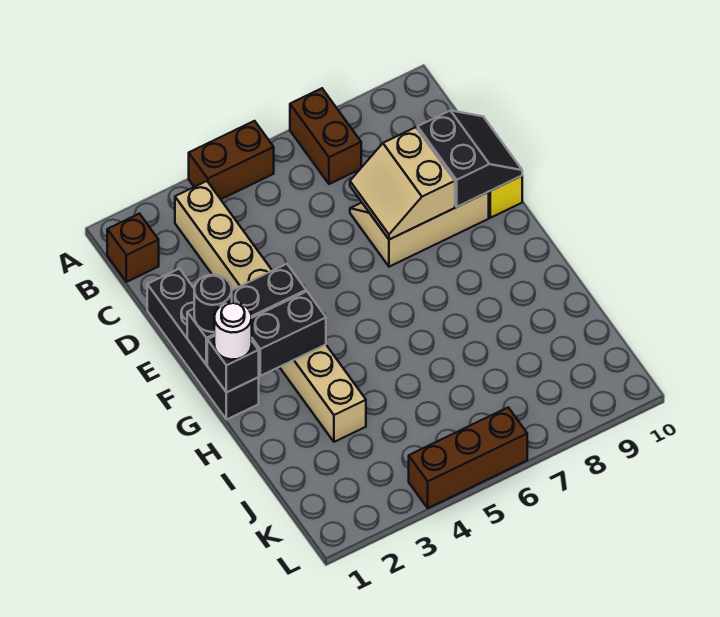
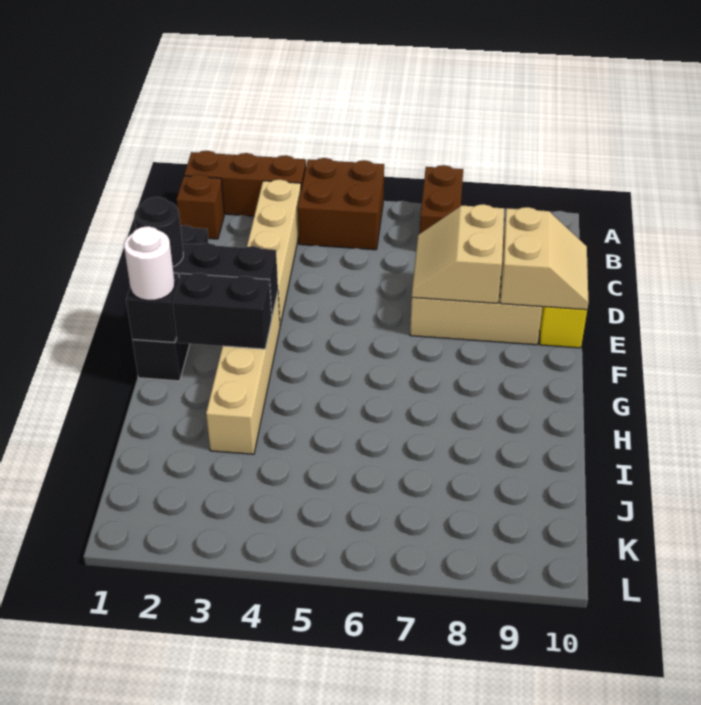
brown brick A4:A5 level 1 -> brown brick A4:B5 level 1
black slope D9:E10 level 2 top 9 -> tan slope D9:E10 level 2 top 9
brown brick L4:L6 level 1 -> brown brick A1:A3 level 1

